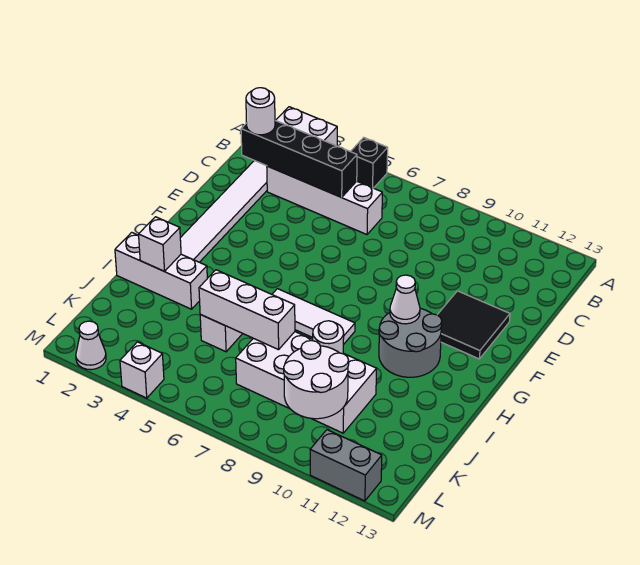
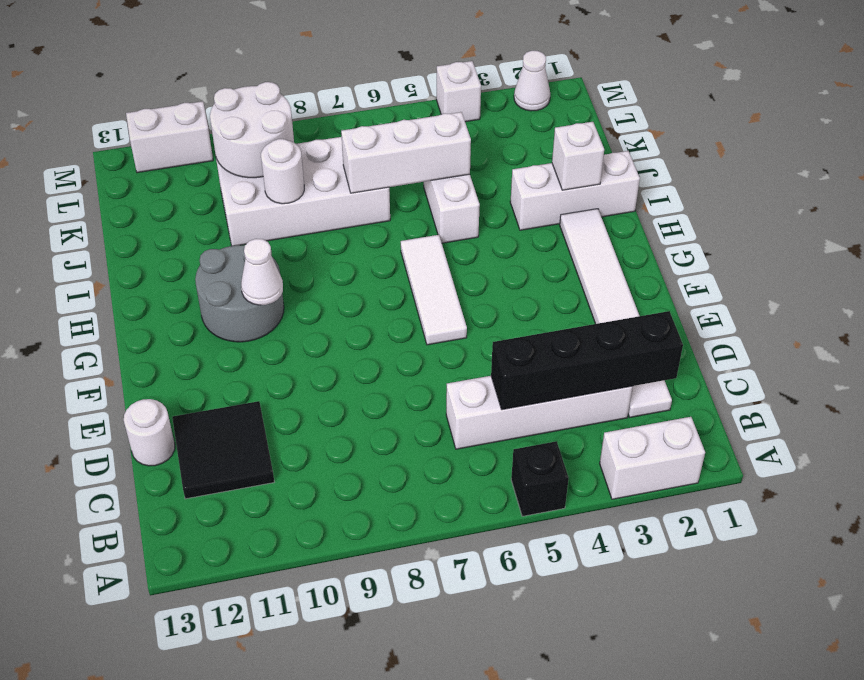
white round brick C2 level 3 -> white round brick D13 level 1
black tile E11:F12 level 1 -> black tile C11:D12 level 1
white tile H6:H8 level 1 -> white tile F6:H6 level 1
grey brick M11:M12 level 1 -> white brick M11:M12 level 1

